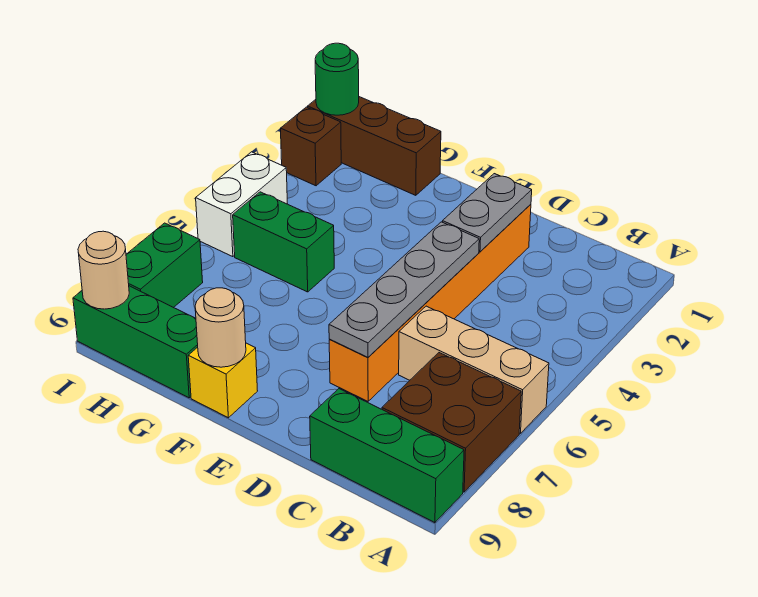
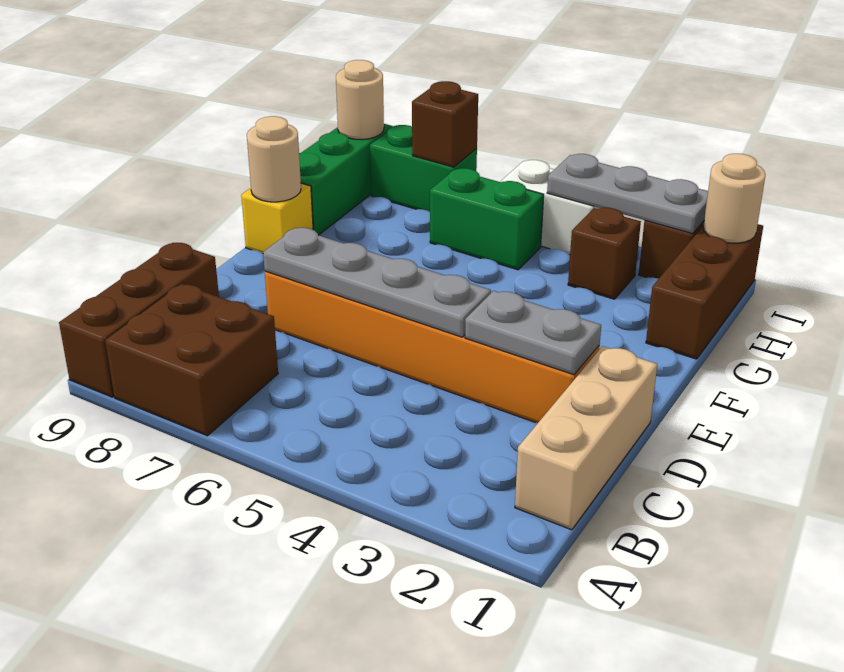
tan brick A6:C6 level 1 -> tan brick B1:D1 level 1
green brick A9:C9 level 1 -> brown brick A9:C9 level 1
green brick G5:H5 level 1 -> green brick H5:H6 level 1
none -> brown brick H3 level 1
green round brick I1 level 2 -> tan round brick I1 level 2
none -> grey plate I2:I4 level 2
none -> brown brick I7 level 2

